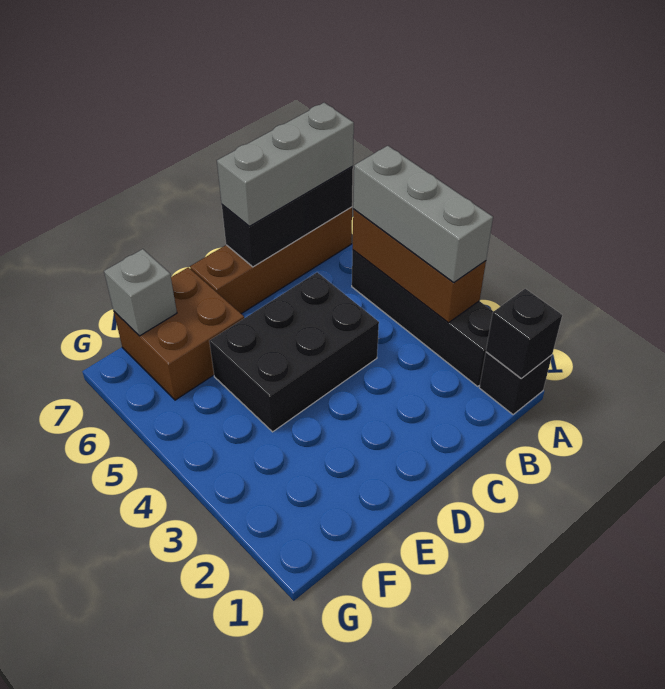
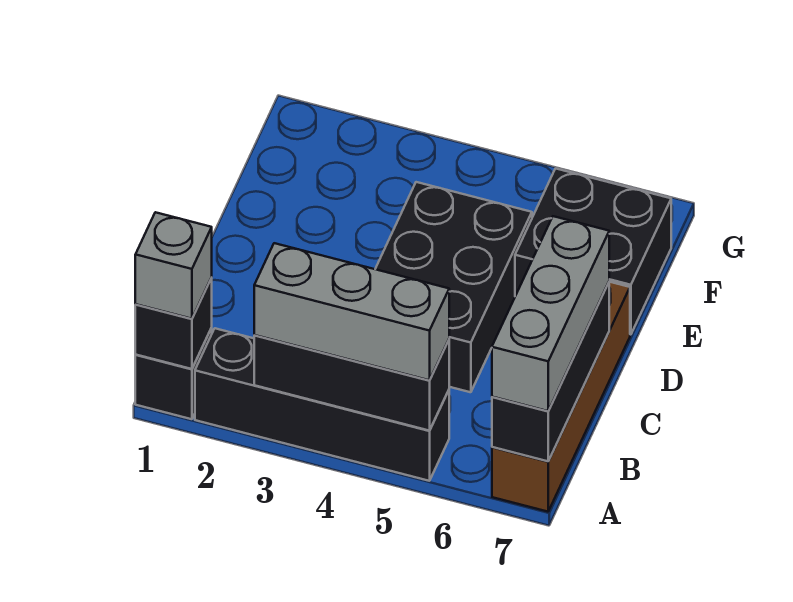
brown brick A3:A5 level 2 -> black brick A3:A5 level 2
brown brick E6:F7 level 1 -> black brick E6:F7 level 1
grey brick F7 level 2 -> grey brick A1 level 3

